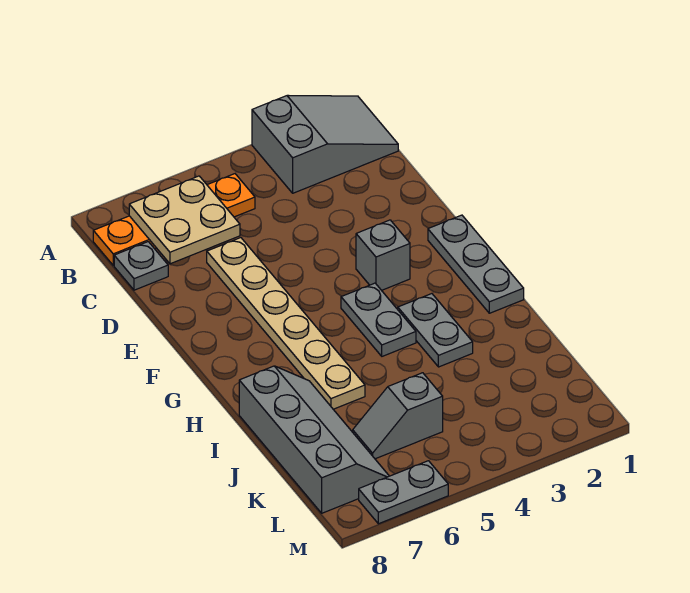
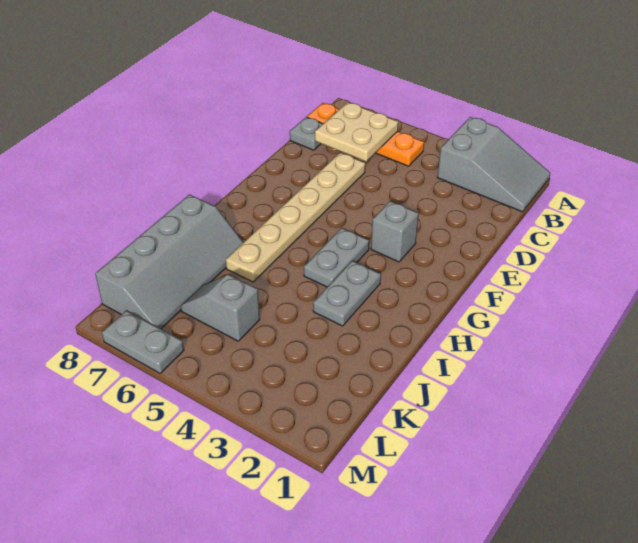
grey plate F1:H1 level 1 -> none

